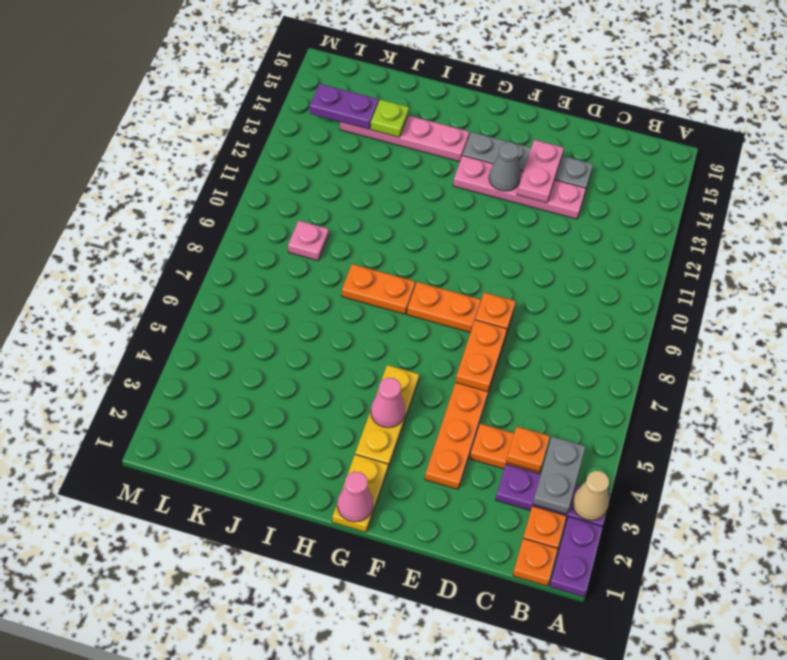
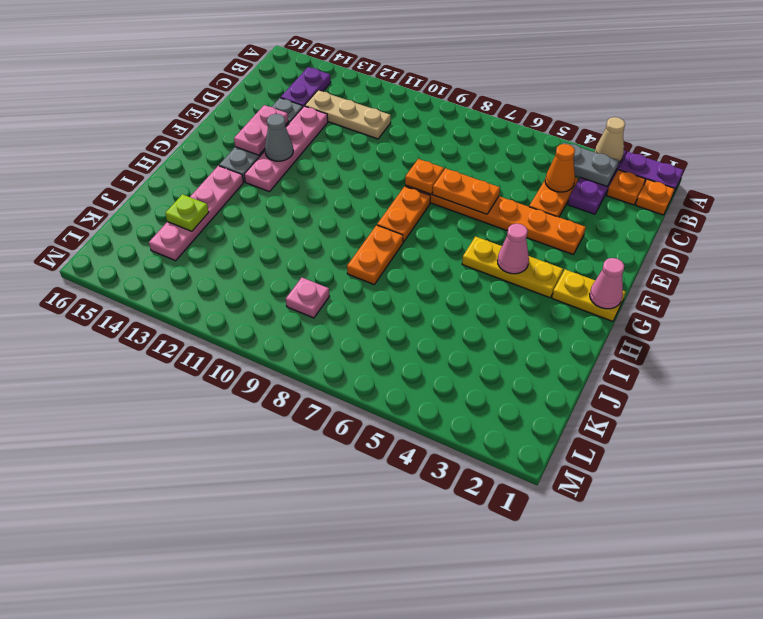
orange plate C4 level 2 -> orange cone C4 level 2
none -> tan plate C11:C13 level 1
pink plate E13:E14 level 2 -> pink plate E14:F14 level 2
purple plate K14:L14 level 2 -> purple plate B14:C14 level 1

